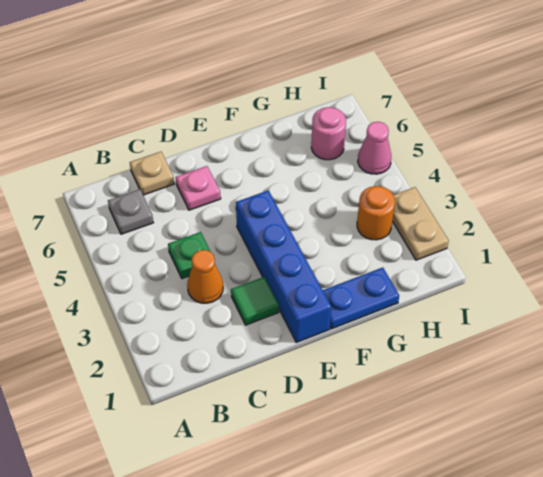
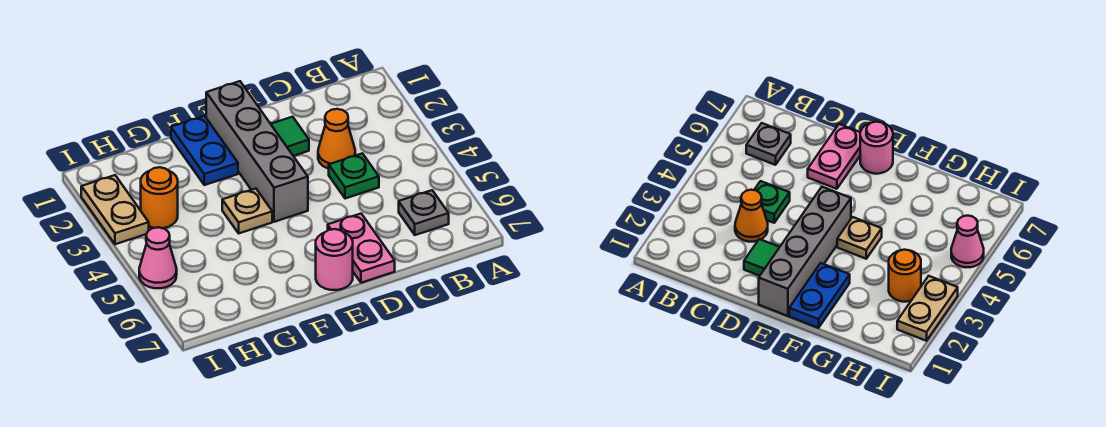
tan plate C7 level 1 -> tan plate F4 level 1
pink plate D6 level 1 -> pink plate D6:D7 level 1
blue brick E1:E4 level 1 -> grey brick E1:E4 level 1
blue plate F1:G1 level 1 -> blue plate F1:F2 level 1
pink round brick H6 level 1 -> pink round brick E7 level 1

